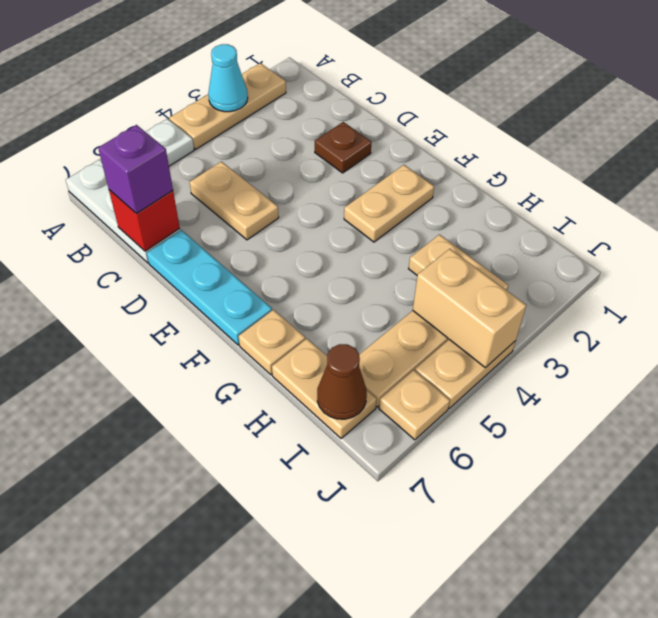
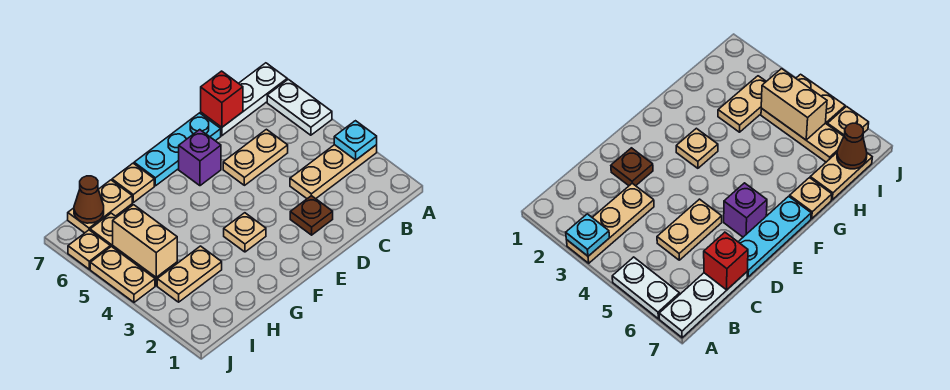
tan plate A2:A4 level 1 -> tan plate A3:C3 level 1
cyan cone A3 level 2 -> cyan plate A3 level 2
purple brick C7 level 3 -> purple brick E6 level 1
tan plate F2:F3 level 1 -> tan plate F3 level 1
tan brick I4:J4 level 2 -> tan brick I4:I5 level 2

